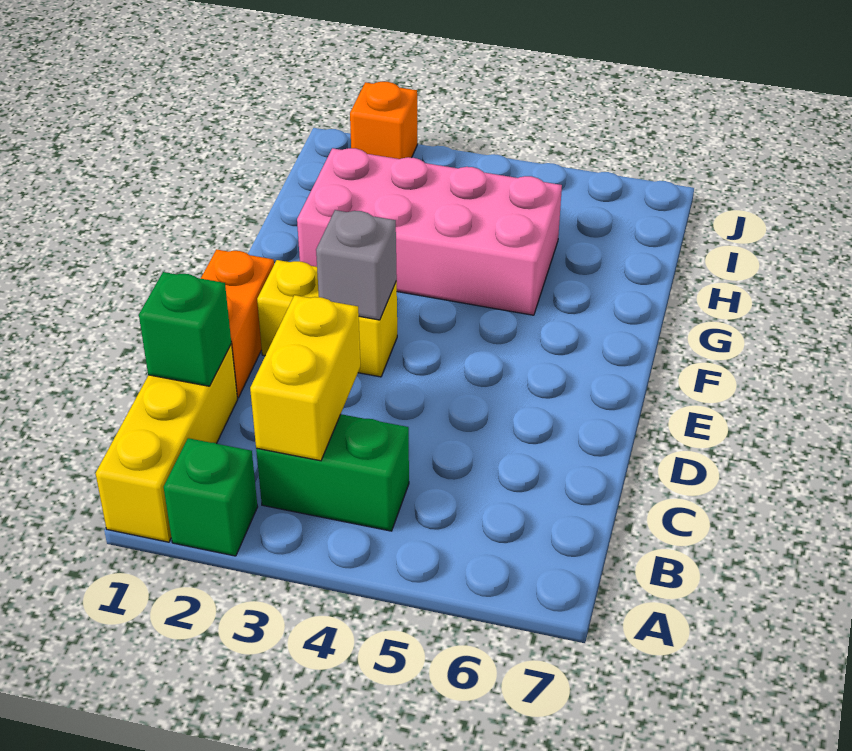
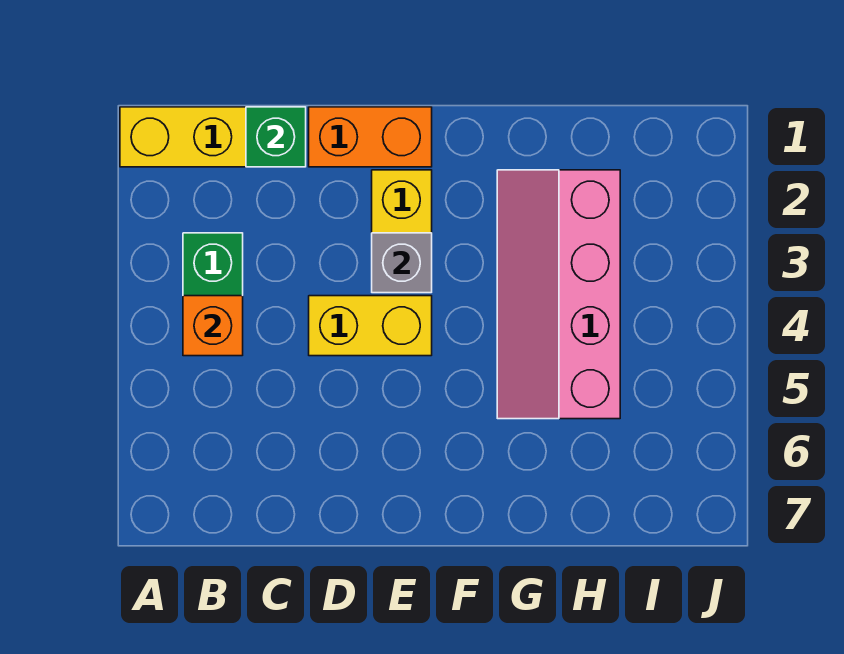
green brick A2 level 1 -> none
yellow brick B3:C3 level 2 -> yellow brick D4:E4 level 1
pink brick G2:H5 level 1 -> pink slope G2:H5 level 1 top H
orange brick J2 level 1 -> orange brick B4 level 2

